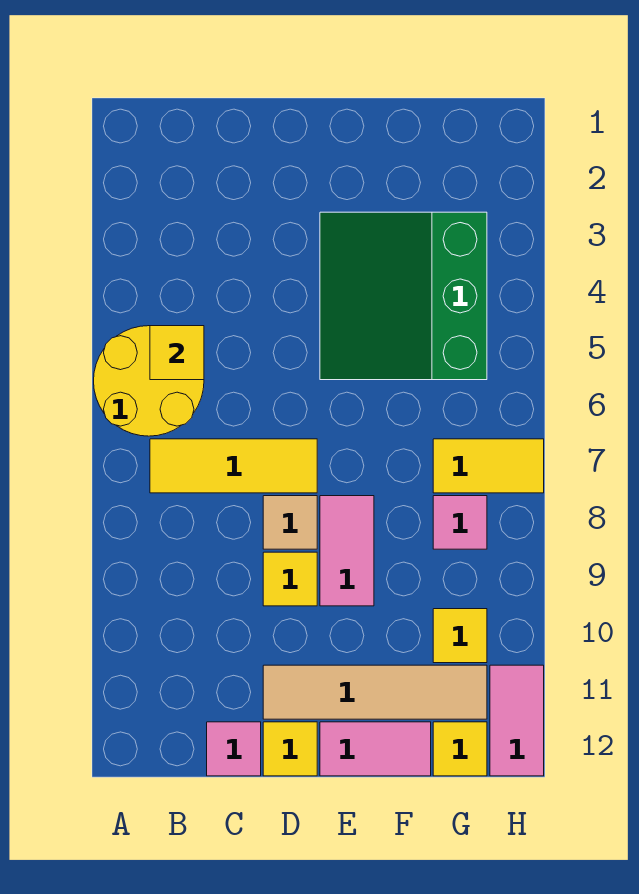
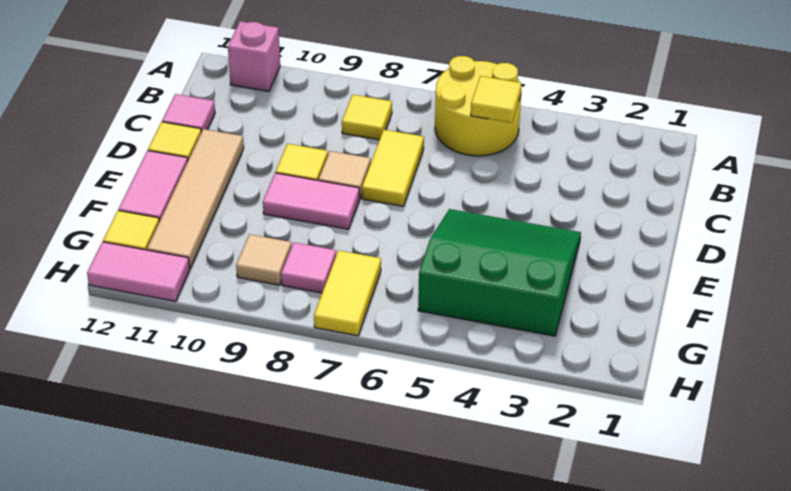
none -> pink brick A11 level 1
yellow tile B7:D7 level 1 -> yellow tile C7:D7 level 1
none -> tan tile G9 level 1
yellow tile G10 level 1 -> yellow tile B8 level 1

